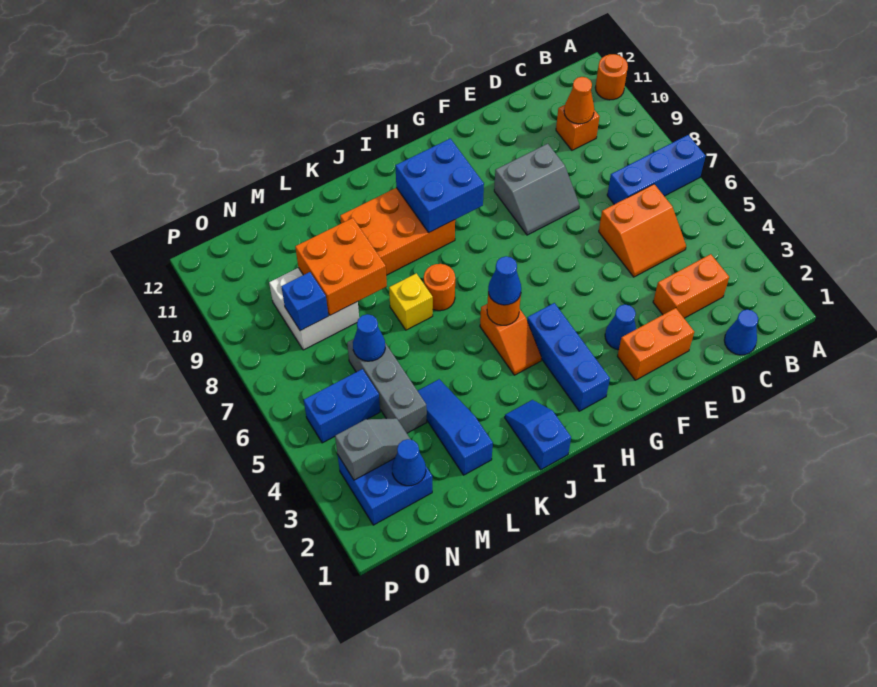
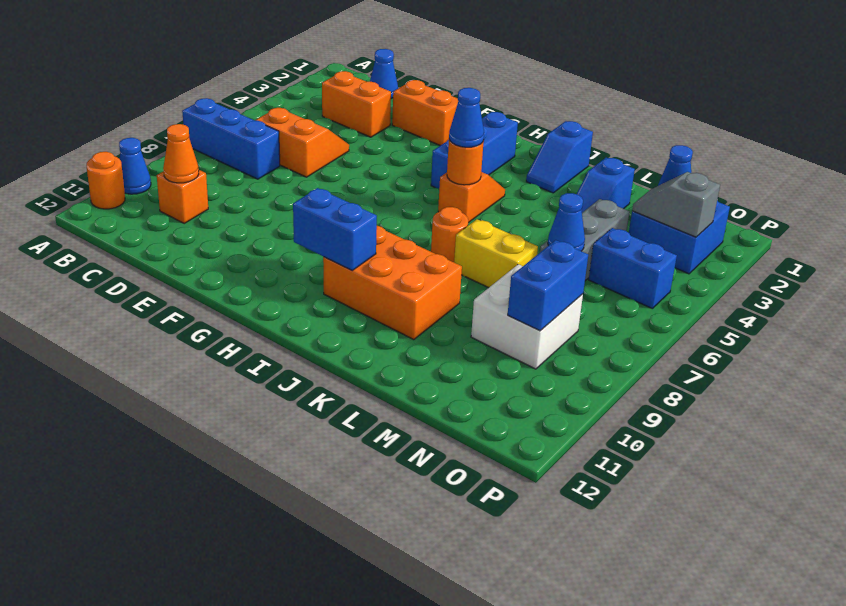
grey slope E8:F9 level 1 top 9 -> none
blue cone F3 level 1 -> blue cone A10 level 1
blue brick H9:I10 level 2 -> blue brick H10:I10 level 2
yellow brick K7 level 1 -> yellow brick K7:L7 level 1
blue slope L2:L4 level 1 top 2 -> blue slope L2:L3 level 1 top 2
orange brick L8:M9 level 2 -> none
blue brick N8 level 2 -> blue brick N8:N9 level 2

